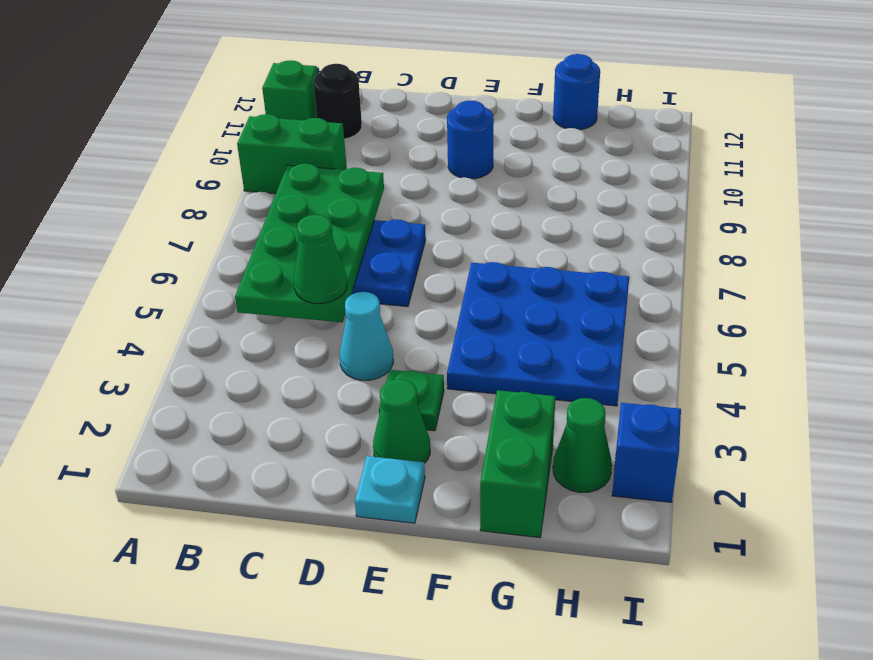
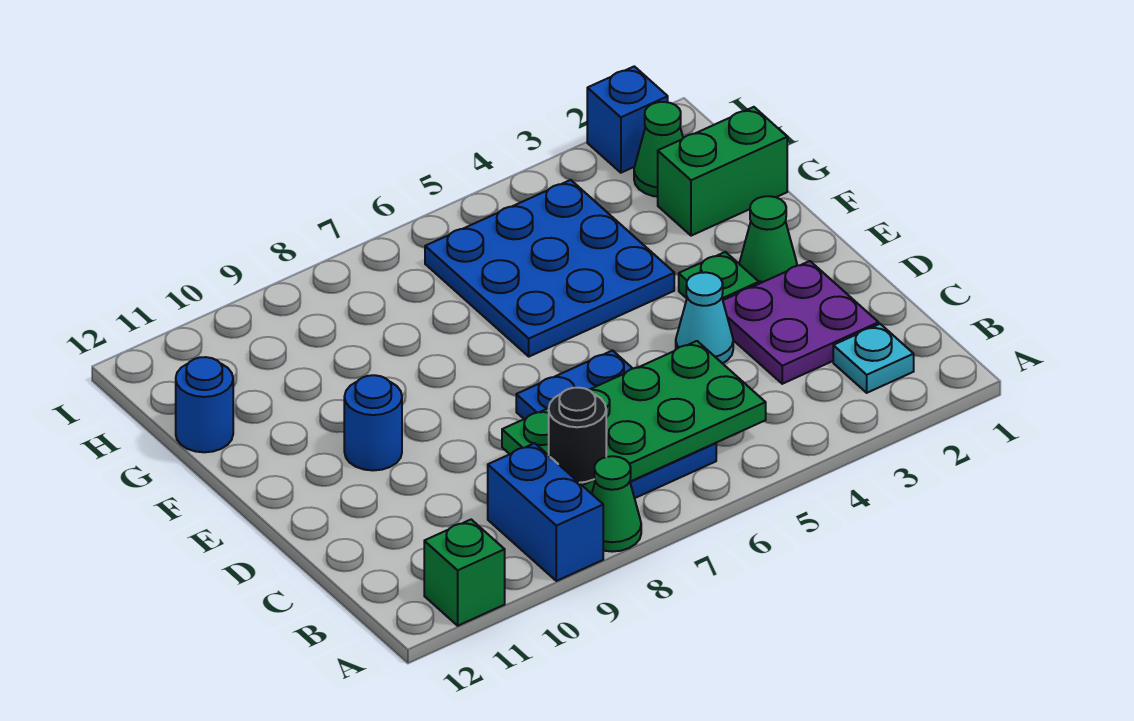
green brick A9:B9 level 1 -> blue brick A9:B9 level 1
black round brick B11 level 1 -> black round brick B8 level 3
none -> purple plate C2:D3 level 1
green cone C5 level 3 -> green cone A8 level 1
cyan plate E1 level 1 -> cyan plate B2 level 1

